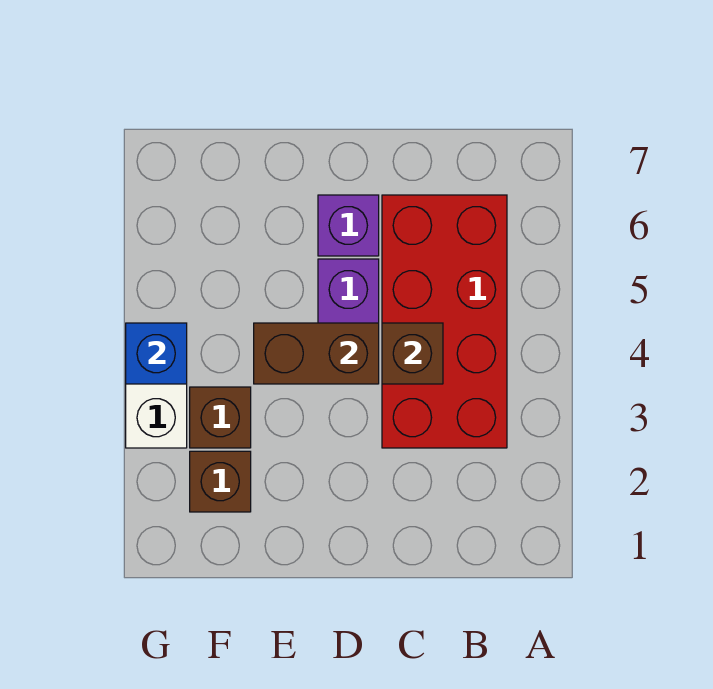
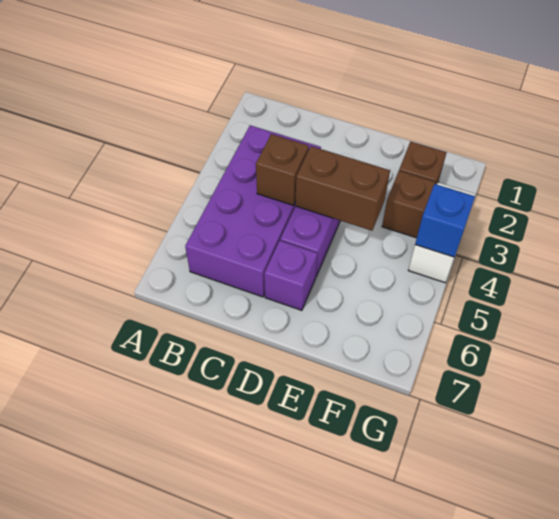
red brick B3:C6 level 1 -> purple brick B3:C6 level 1

